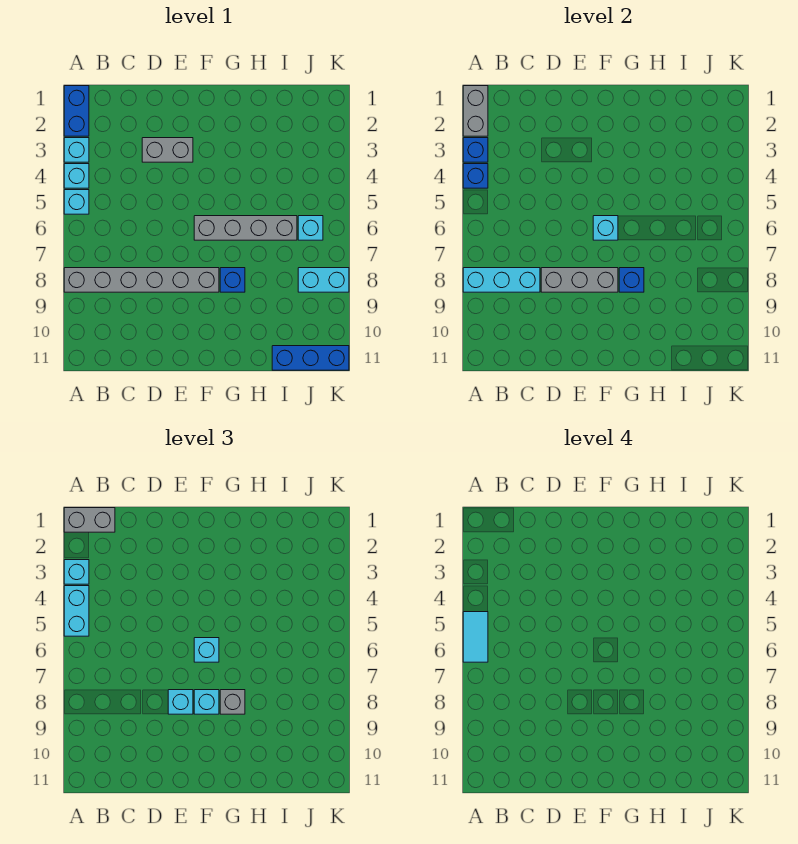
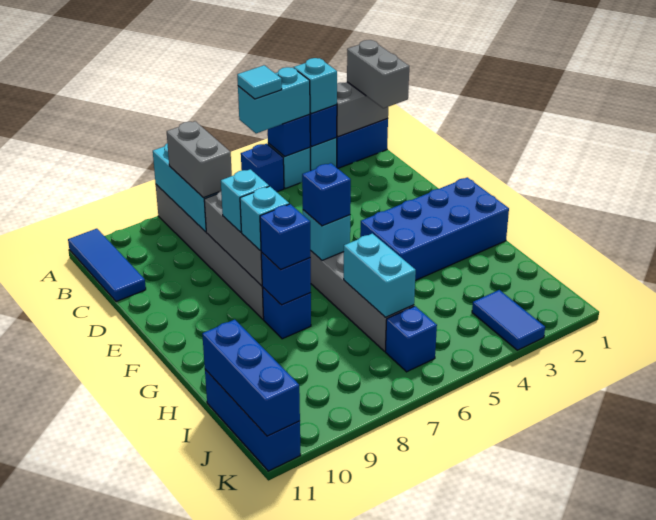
cyan brick A5 level 1 -> blue brick A5 level 1
cyan tile A5:A6 level 4 -> cyan tile A5 level 4
none -> blue tile A11:C11 level 1
grey brick D3:E3 level 1 -> grey brick B8:C8 level 3
none -> blue brick F1:G4 level 1
cyan brick F6 level 3 -> blue brick F6 level 3
grey brick G8 level 3 -> blue brick G8 level 3
none -> blue brick I11:K11 level 2
none -> blue tile J3:K3 level 1
cyan brick J6 level 1 -> blue brick J6 level 1
cyan brick J8:K8 level 1 -> cyan brick H6:I6 level 2

